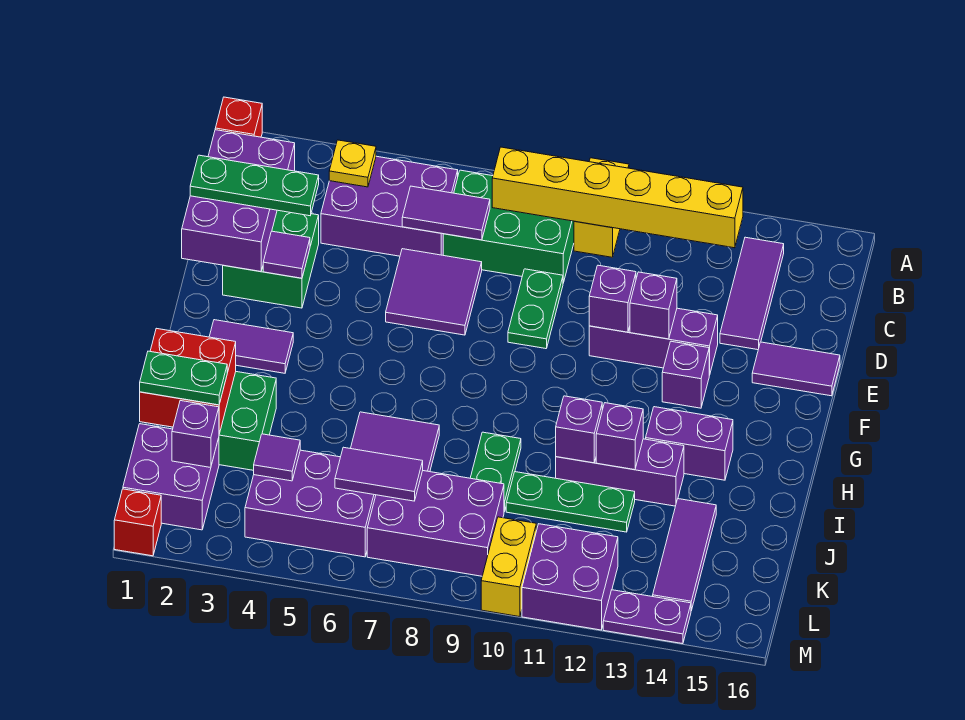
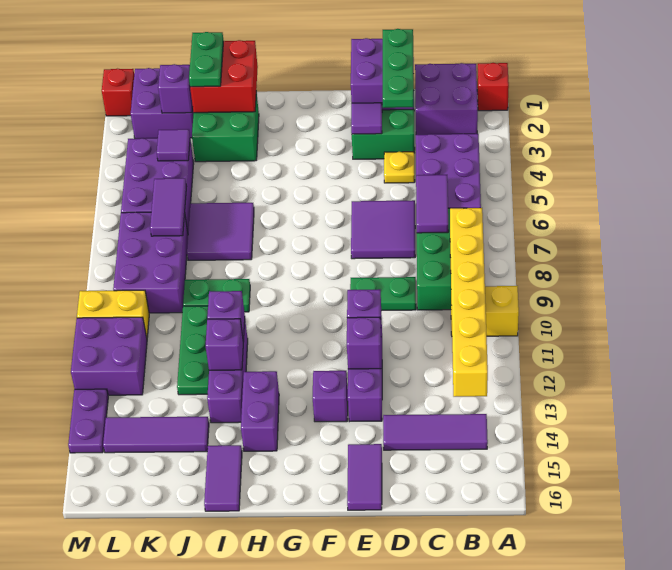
yellow plate B4 level 2 -> yellow plate D4 level 1
purple tile G2:G3 level 1 -> purple tile I15:I16 level 1

